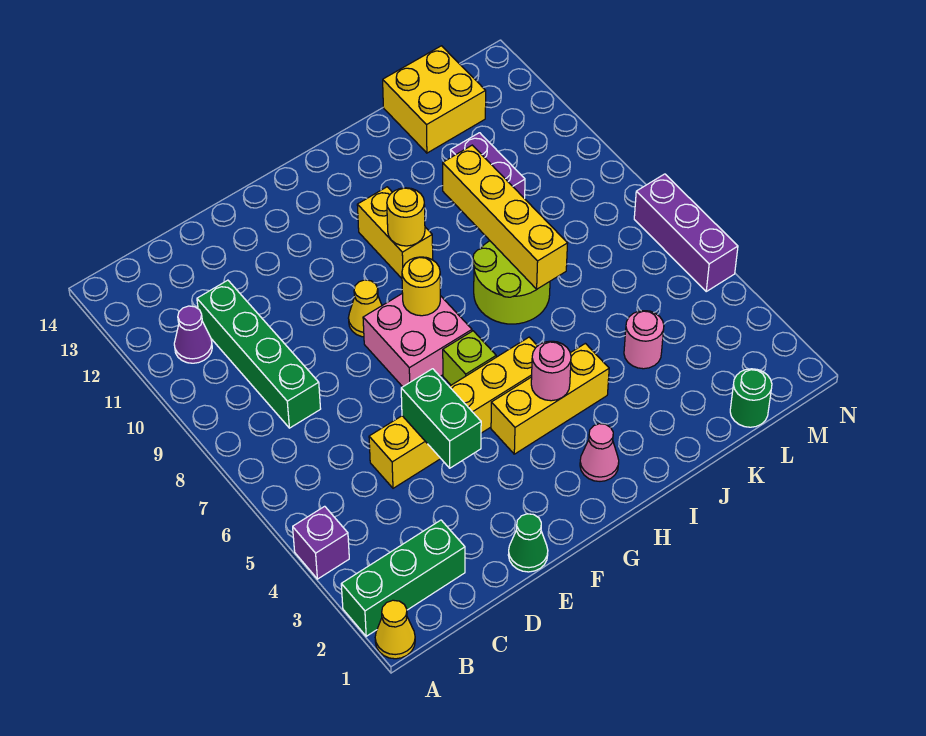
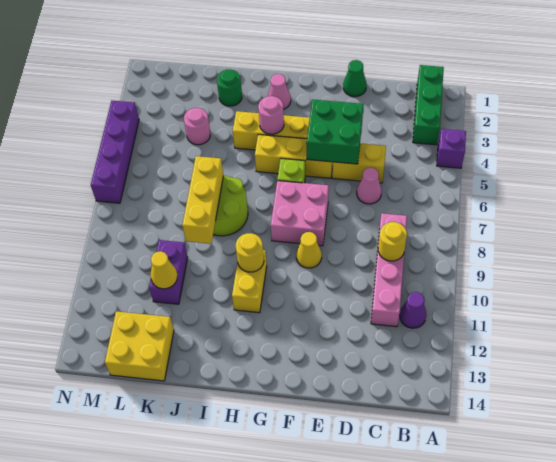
yellow cone A1 level 1 -> yellow cone K11 level 2
green brick A2:C2 level 1 -> green brick B1:B3 level 1
green brick C8:C11 level 1 -> pink brick C8:C11 level 1
none -> pink cone D6 level 1
green brick E4:E5 level 2 -> green brick E4:F5 level 2
yellow round brick G8 level 2 -> yellow round brick C9 level 2
yellow brick J7:J10 level 2 -> yellow brick J7:J9 level 2
green round brick L1 level 1 -> green round brick J2 level 1
purple brick N5:N7 level 1 -> purple brick N4:N7 level 1

